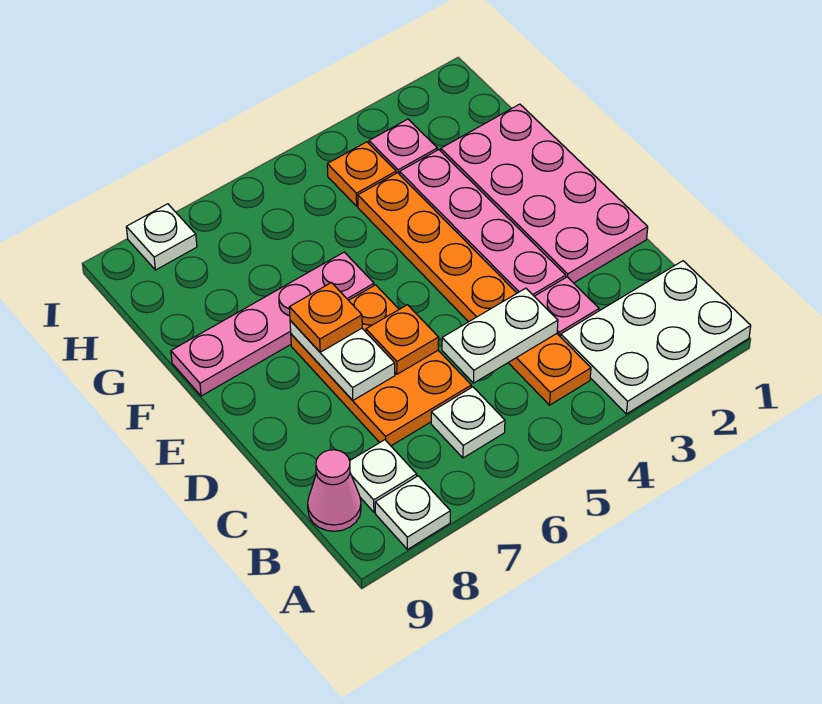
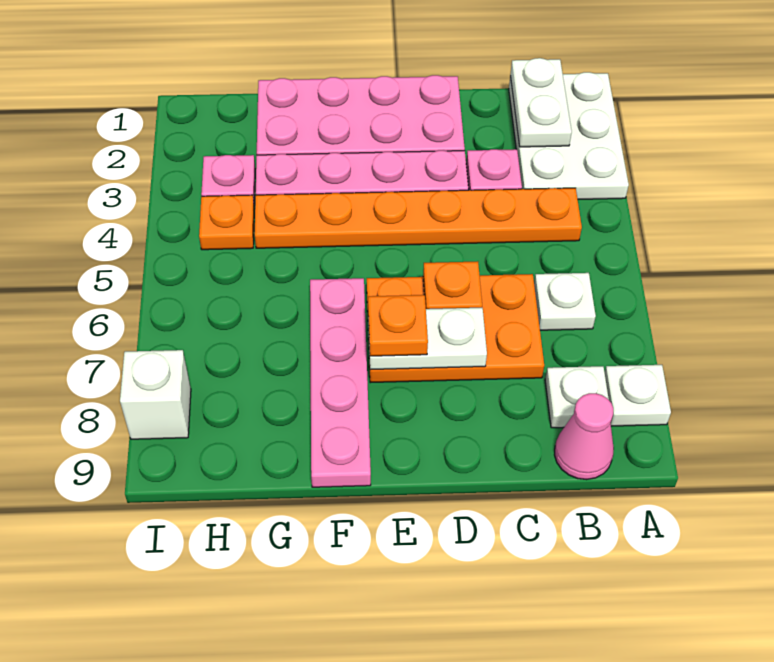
white plate C4:C5 level 2 -> white plate B1:B2 level 2
white plate I8 level 1 -> white brick I8 level 1

